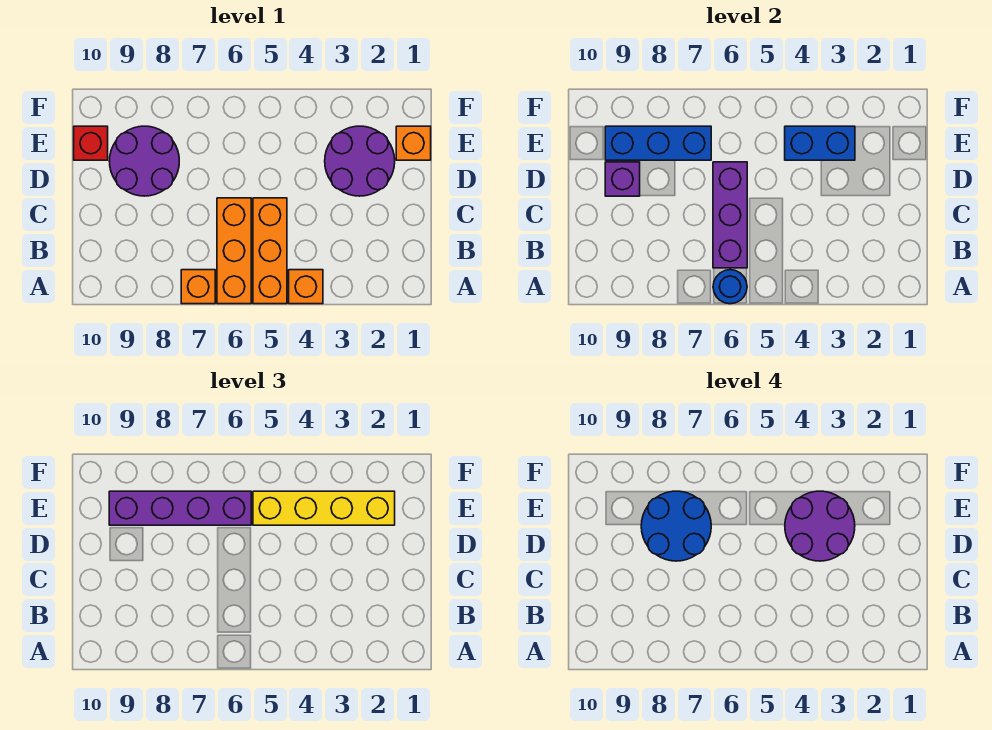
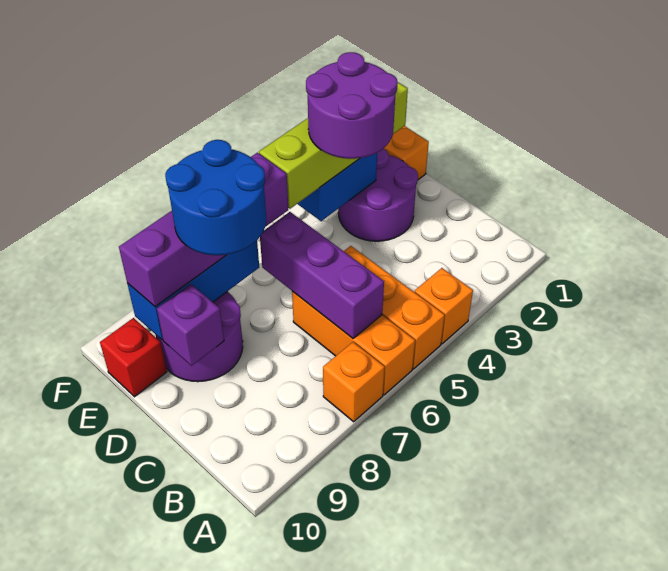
blue round brick A6 level 2 -> none
yellow brick E2:E5 level 3 -> lime brick E2:E5 level 3

